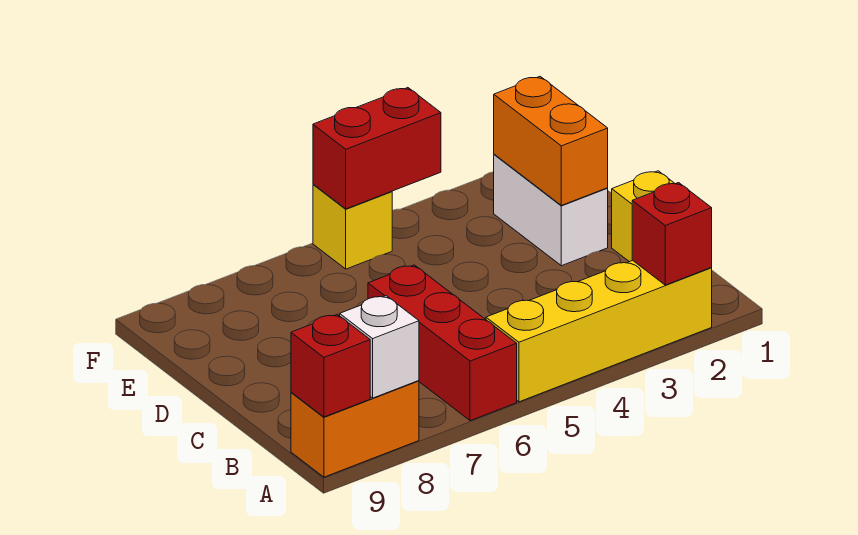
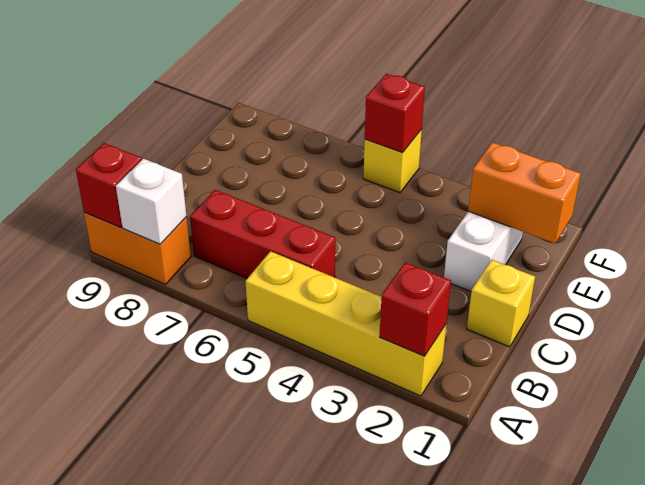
red brick A6:C6 level 1 -> red brick B5:B7 level 1
orange brick D2:E2 level 2 -> orange brick E1:E2 level 2
red brick F4:F5 level 2 -> red brick F5 level 2

